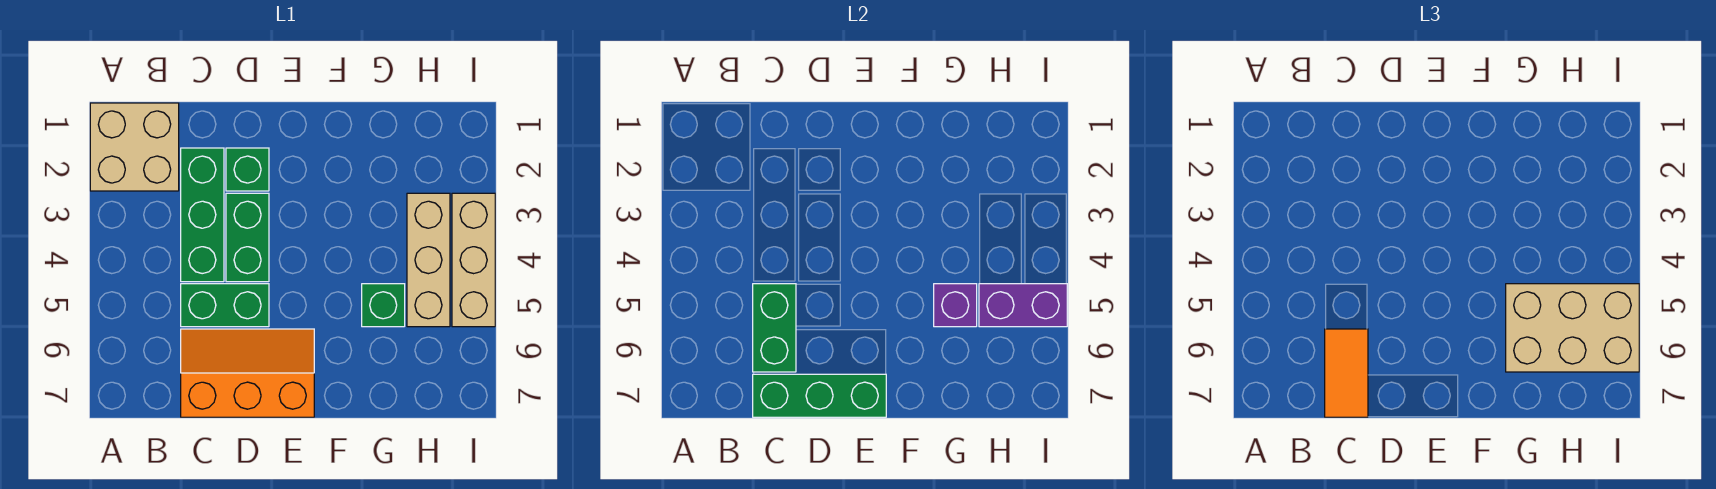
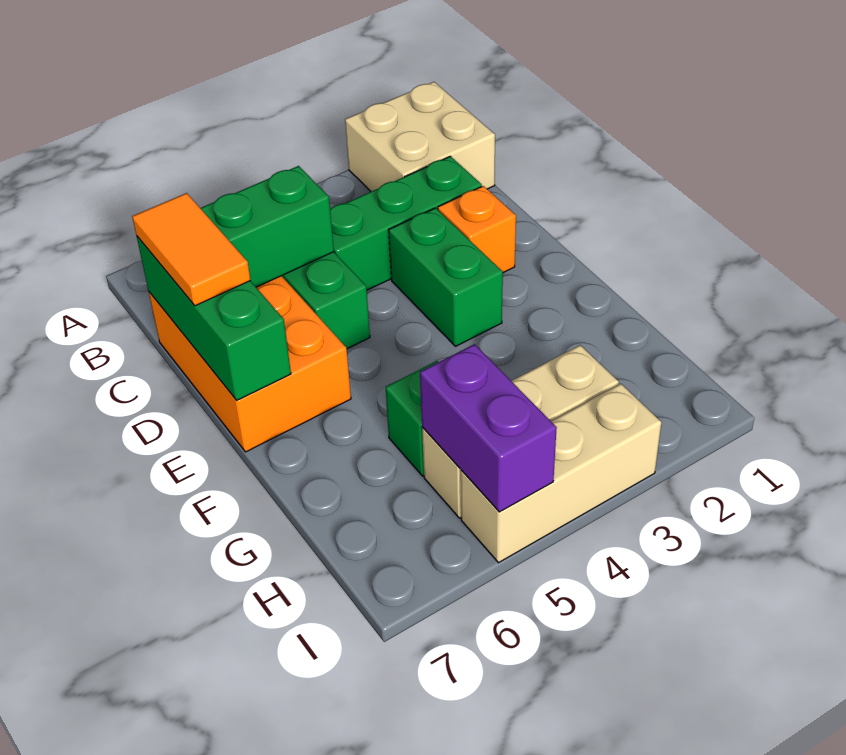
orange slope C6:E7 level 1 top 7 -> orange brick C6:E7 level 1
orange tile C6:C7 level 3 -> orange tile C7:D7 level 3
green brick D2 level 1 -> orange brick D2 level 1
green brick D3:D4 level 1 -> green brick D3:E3 level 1
purple brick G5 level 2 -> none
tan brick G5:I6 level 3 -> none

